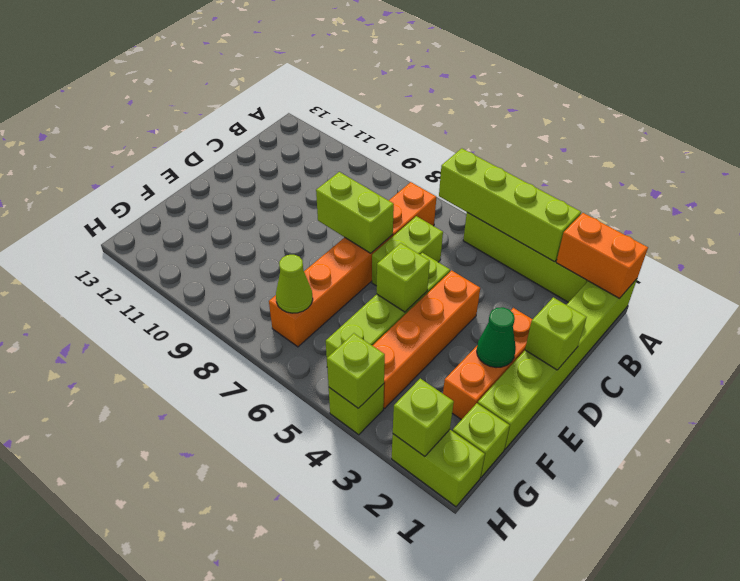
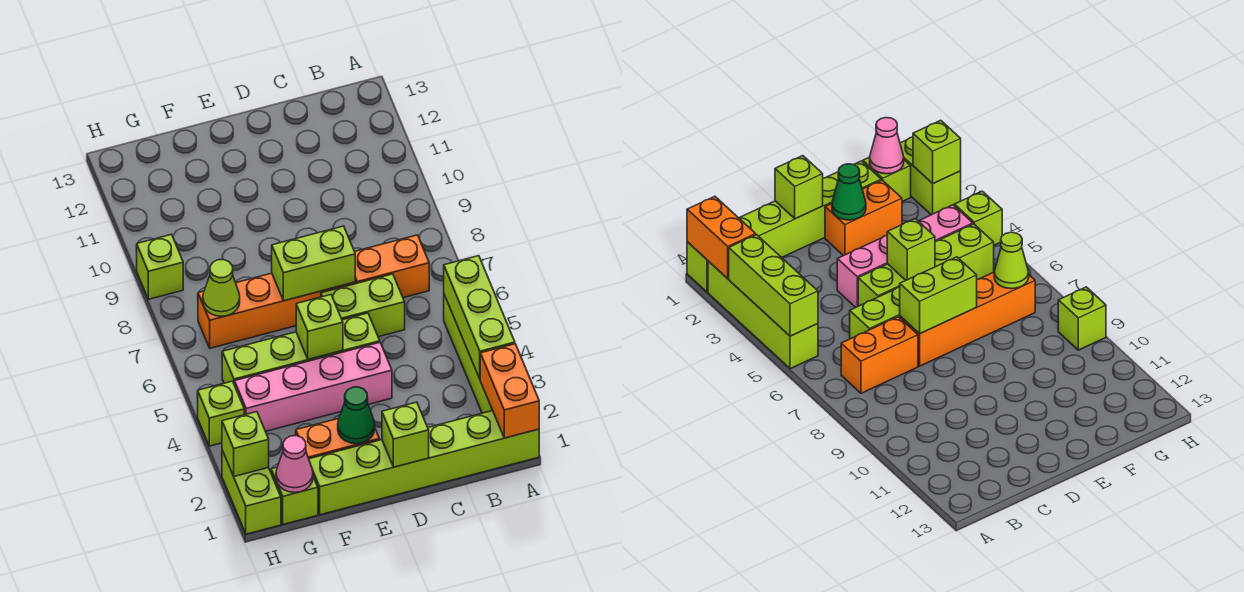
lime brick A3:A6 level 2 -> lime brick A3:A5 level 2
orange brick D2:F2 level 1 -> orange brick E2:F2 level 1
orange brick D4:G4 level 1 -> pink brick D4:G4 level 1
lime brick D7:D8 level 2 -> lime brick D7:E7 level 2
none -> pink cone G1 level 2
lime brick H4 level 2 -> lime brick H9 level 1

